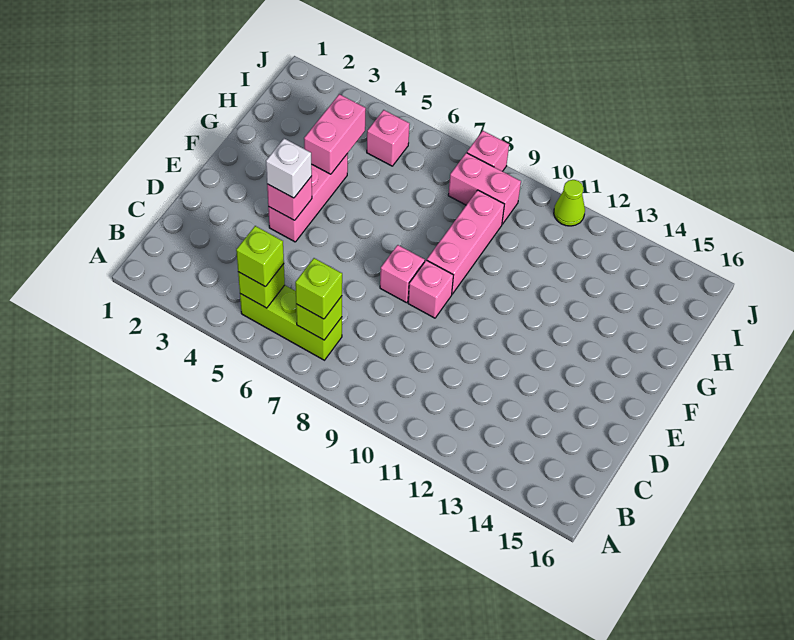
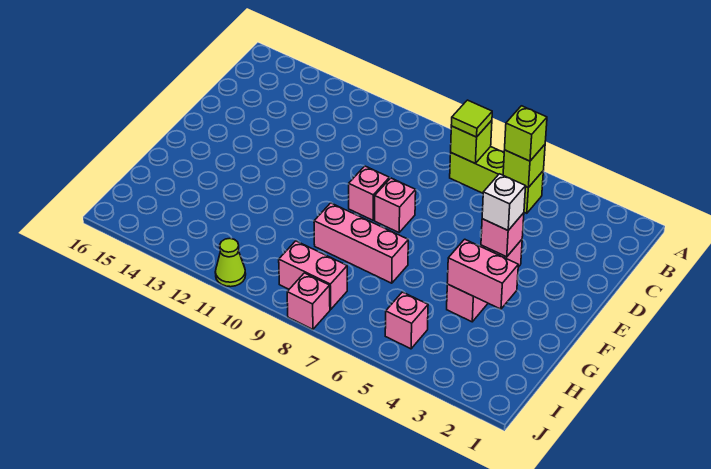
lime brick B7 level 3 -> lime tile B7 level 3
pink brick F9:H9 level 1 -> pink brick G7:G9 level 1
pink brick G4:H4 level 2 -> pink brick G3:G4 level 2

